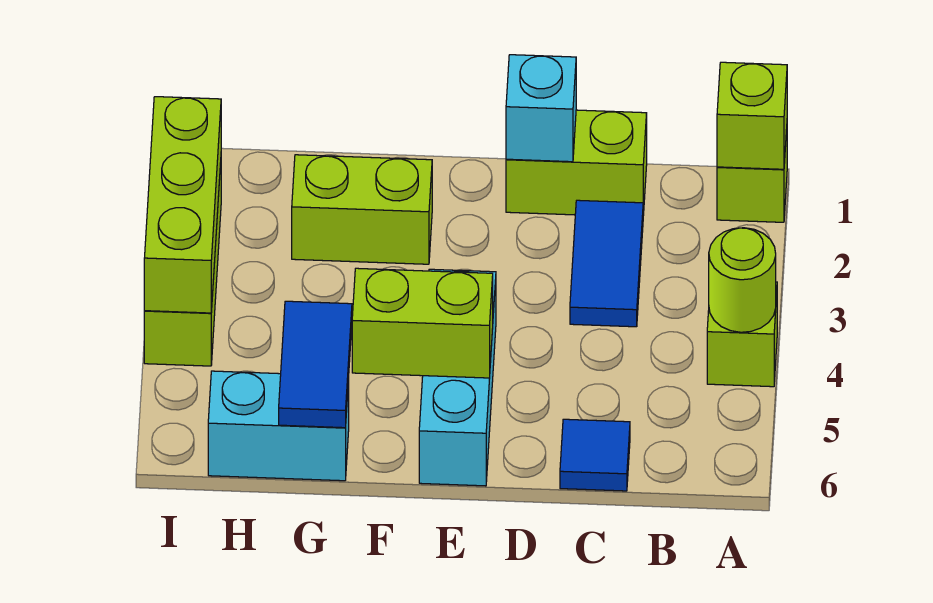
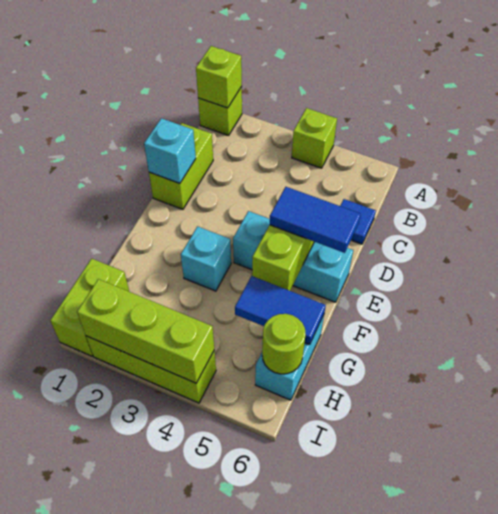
lime round brick A4 level 2 -> lime round brick H6 level 2
blue tile C2:C3 level 1 -> blue tile E5:E6 level 3
lime brick F2:G2 level 1 -> lime brick H1:I1 level 1
none -> cyan brick F3 level 1

